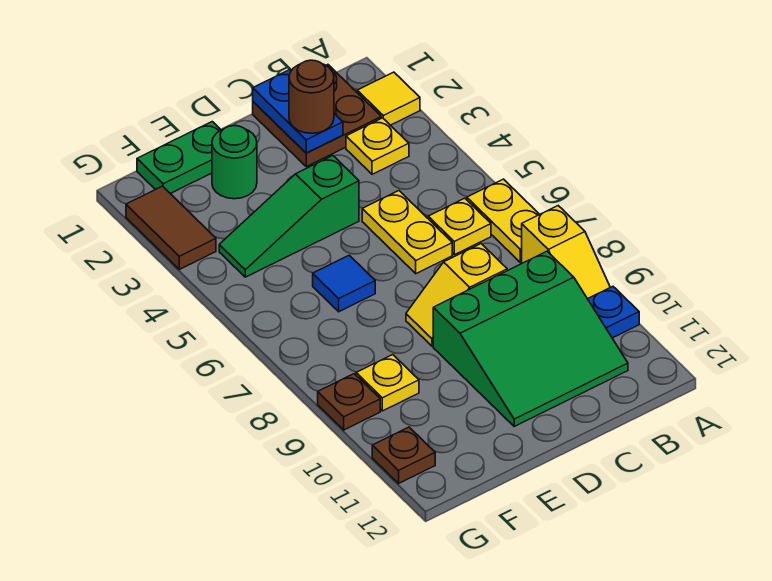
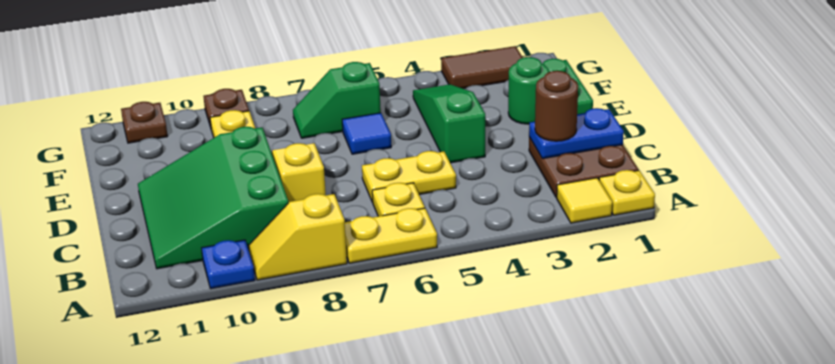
yellow plate B3 level 1 -> yellow plate A1 level 1
none -> green slope F6:F7 level 1 top 6

